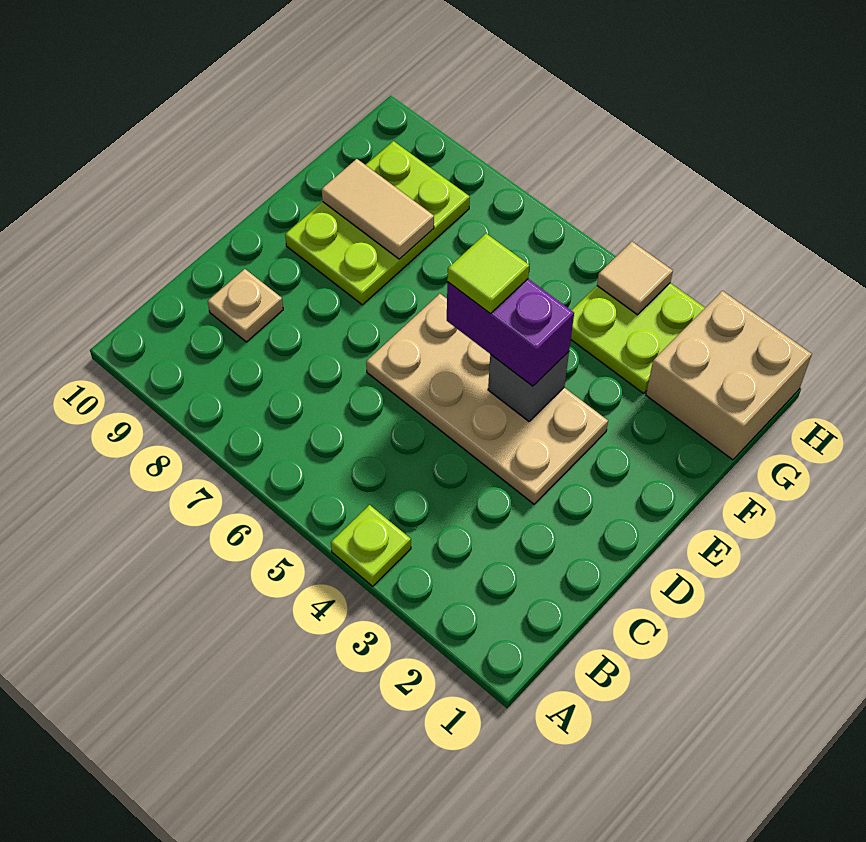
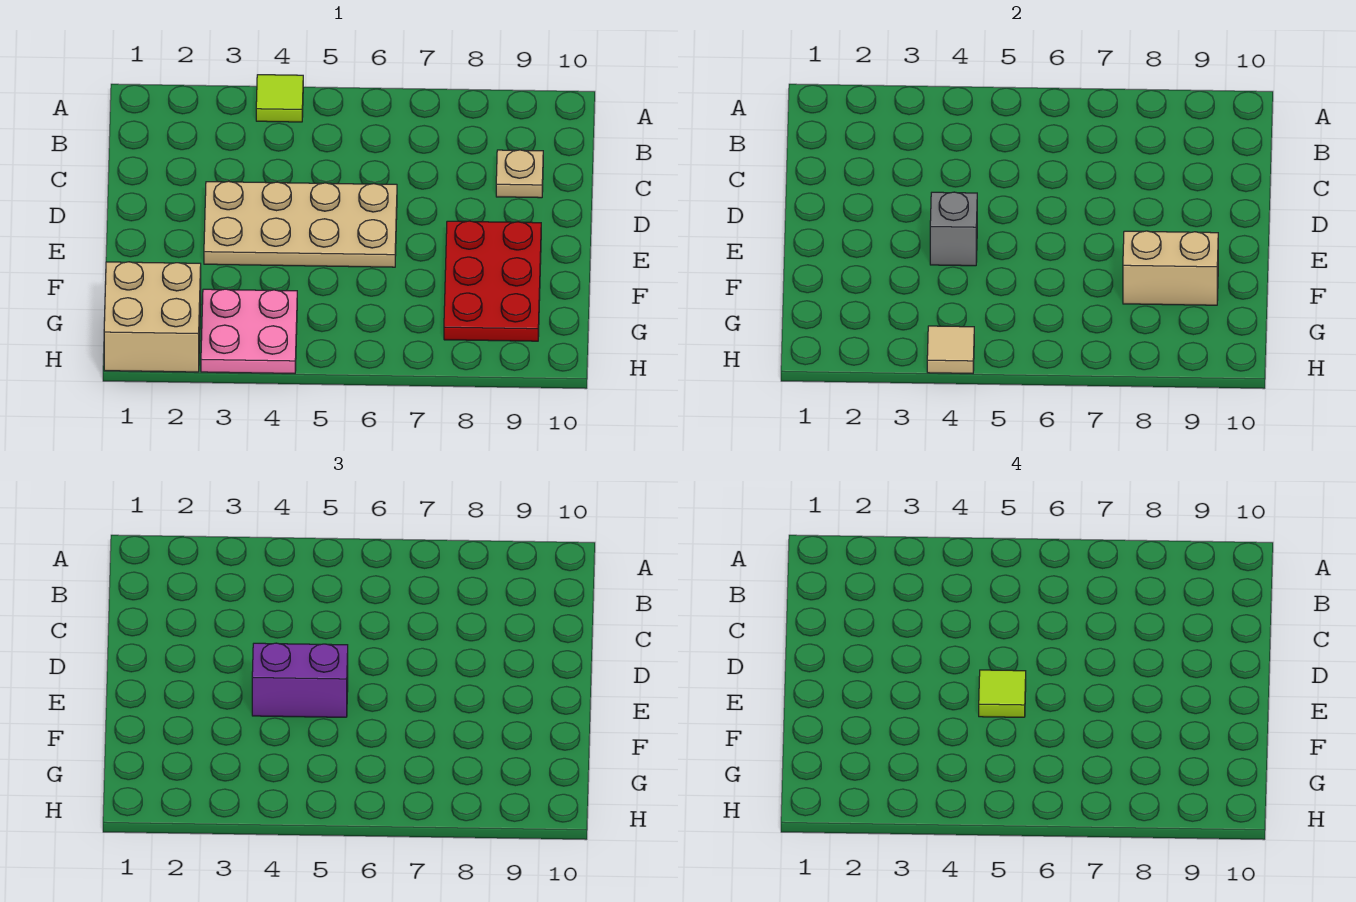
lime plate A4 level 1 -> lime tile A4 level 1
lime plate E8:G9 level 1 -> red plate E8:G9 level 1
tan tile F8:F9 level 2 -> tan brick F8:F9 level 2
lime plate G3:H4 level 1 -> pink plate G3:H4 level 1

